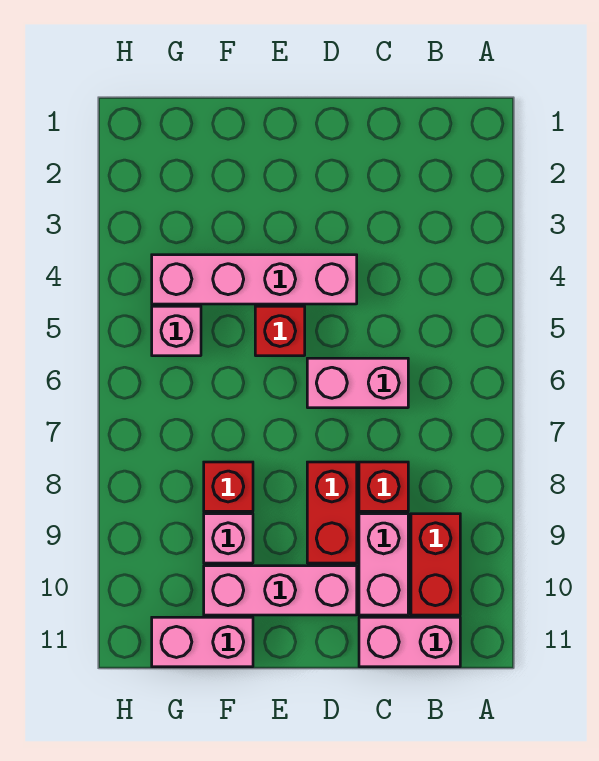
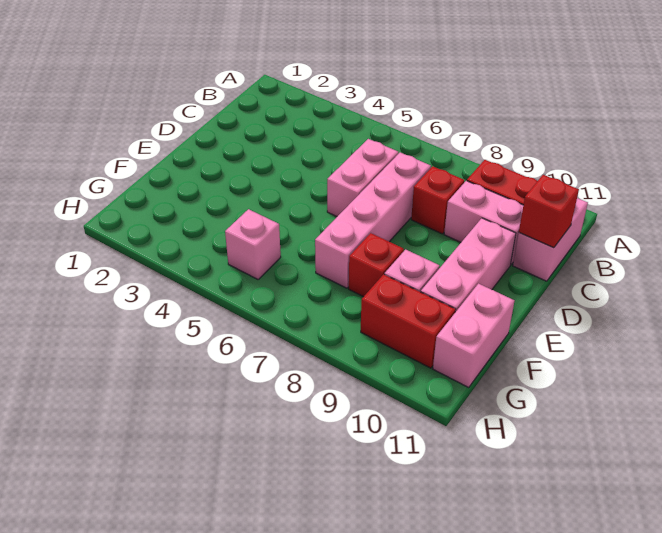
pink brick D4:G4 level 1 -> pink brick C7:F7 level 1
red brick D8:D9 level 1 -> red brick G9:G10 level 1
red brick E5 level 1 -> red brick C11 level 2

